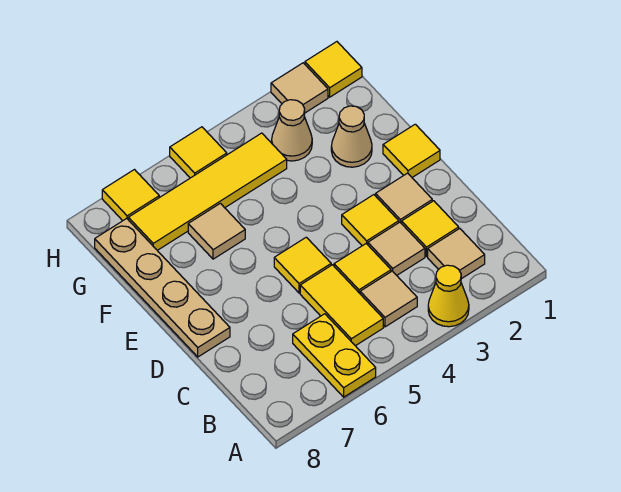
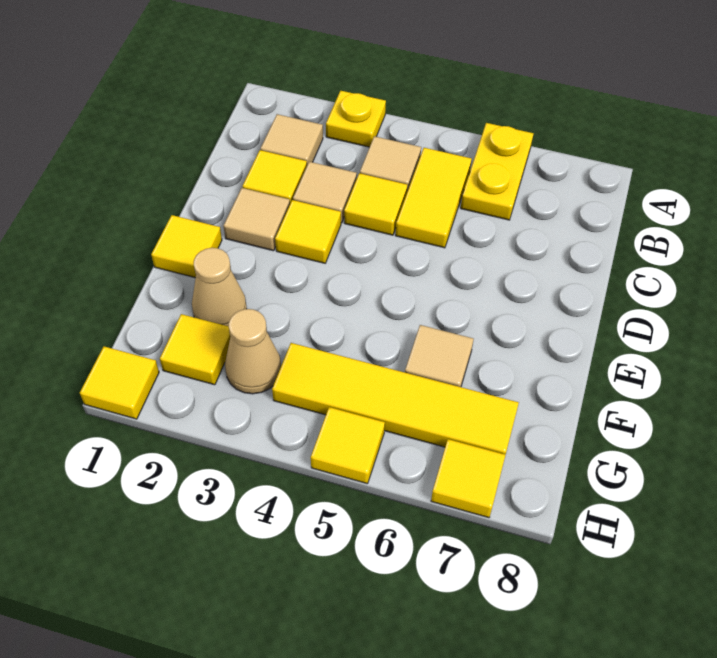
yellow cone A3 level 1 -> yellow plate A3 level 1
yellow tile D5 level 1 -> yellow tile G2 level 1
tan plate D8:G8 level 1 -> none
tan tile H2 level 1 -> none

